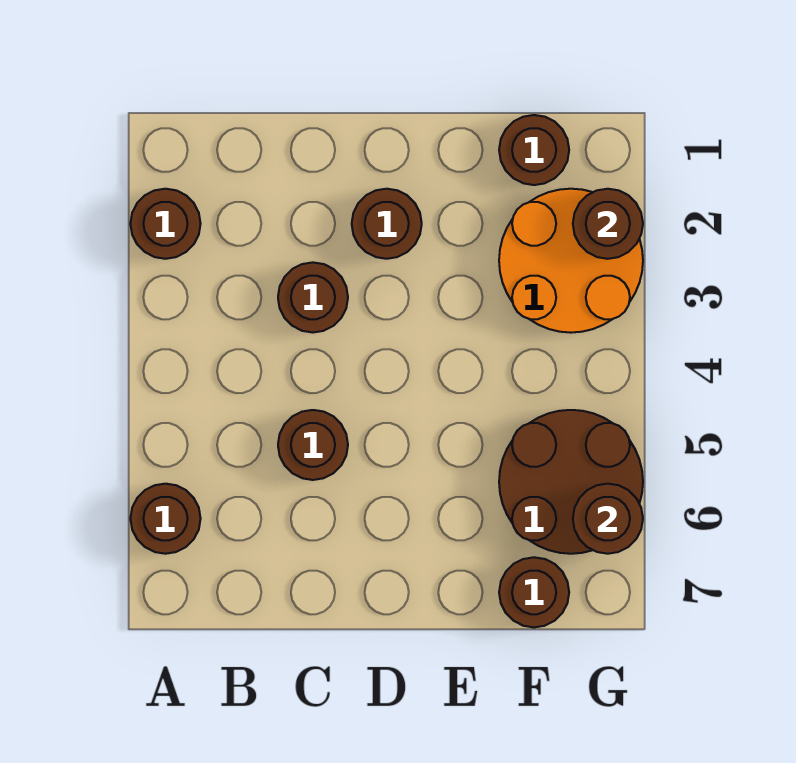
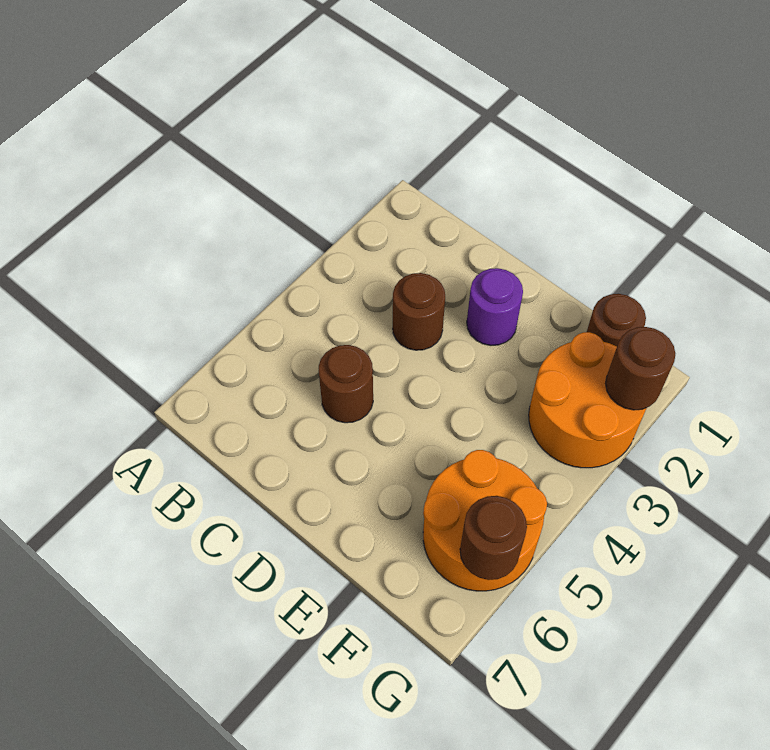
brown round brick A2 level 1 -> none
brown round brick A6 level 1 -> none
brown round brick D2 level 1 -> purple round brick D2 level 1
brown round brick F5:G6 level 1 -> orange round brick F5:G6 level 1
brown round brick F7 level 1 -> none

